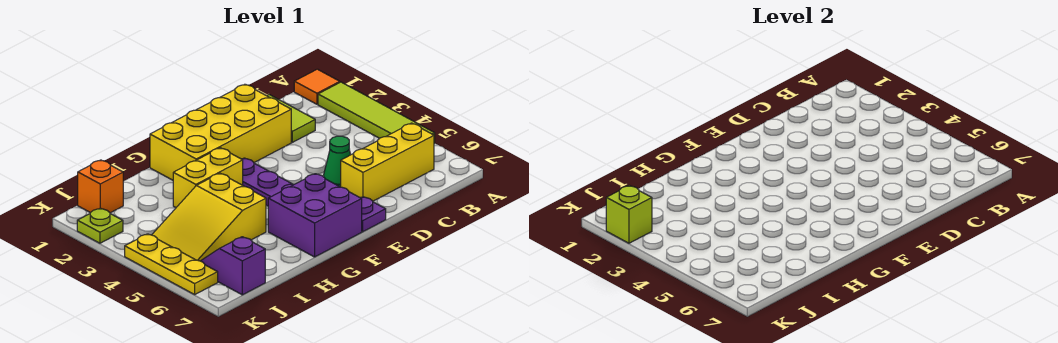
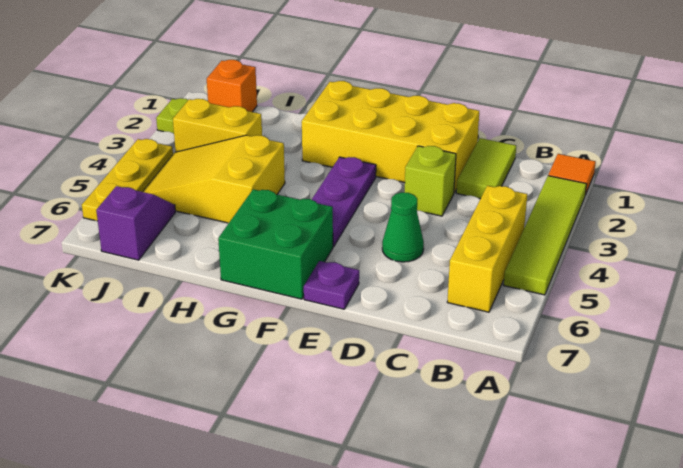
yellow brick B6:D6 level 1 -> yellow brick B4:B6 level 1
purple brick F6:G7 level 1 -> green brick F6:G7 level 1
yellow brick G3:H3 level 1 -> yellow brick I3:J3 level 1
lime brick K2 level 2 -> lime brick D3 level 1

